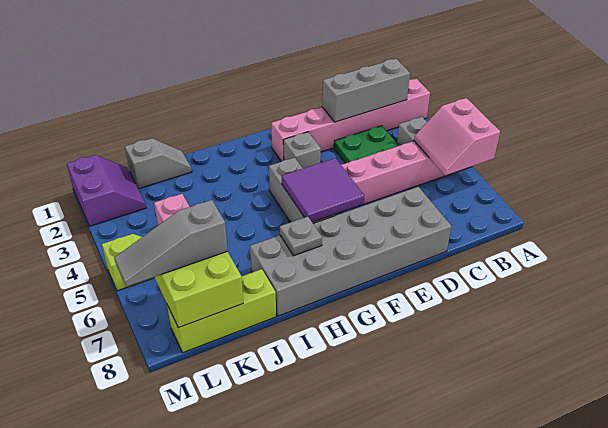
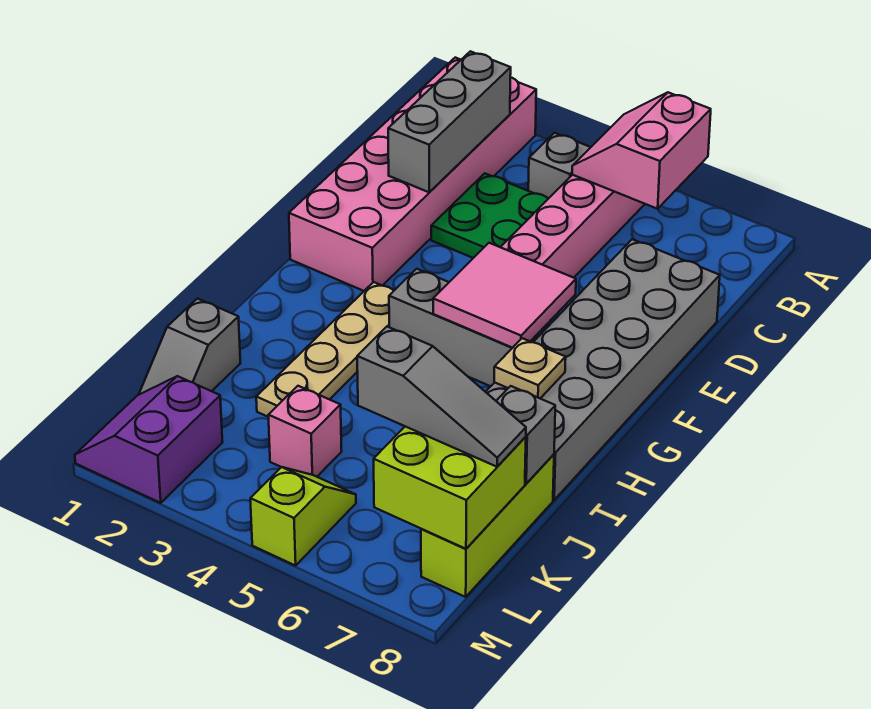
pink brick A2:F2 level 1 -> pink brick A1:F2 level 1
pink slope A5:B6 level 2 top A -> pink slope A5:B6 level 2 top 6
grey brick F3 level 1 -> grey brick J8 level 2
purple tile F5:G6 level 2 -> pink tile F5:G6 level 2
none -> tan plate G3:J3 level 1
grey plate H7 level 2 -> tan plate H7 level 2
grey slope J1:K1 level 1 top K -> grey slope J1:K1 level 1 top J
grey slope K7:M7 level 3 top K -> grey slope K6:K8 level 3 top 6
purple slope L1:M2 level 1 top M -> purple slope L1:M2 level 1 top 2

